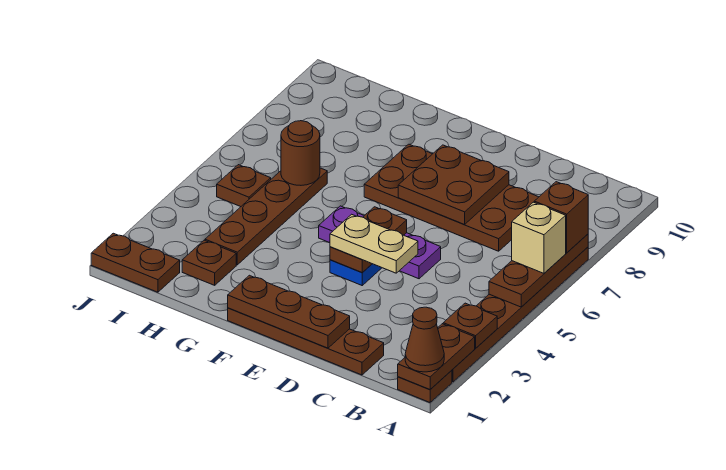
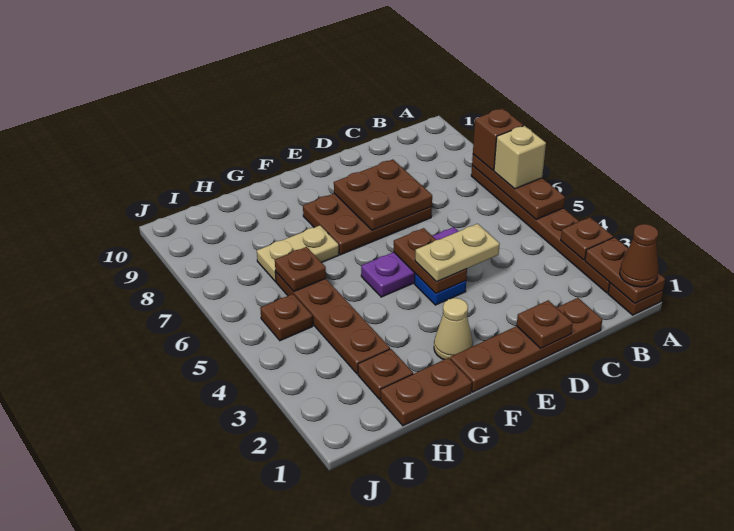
brown plate C7:F8 level 1 -> brown plate D7:F8 level 1
brown plate D1:F1 level 2 -> brown plate D1 level 2
none -> tan cone F2 level 1
none -> tan plate G7:H7 level 1
brown round brick H6 level 2 -> brown plate H6 level 2
brown plate I1:J1 level 1 -> brown plate G1:H1 level 1

